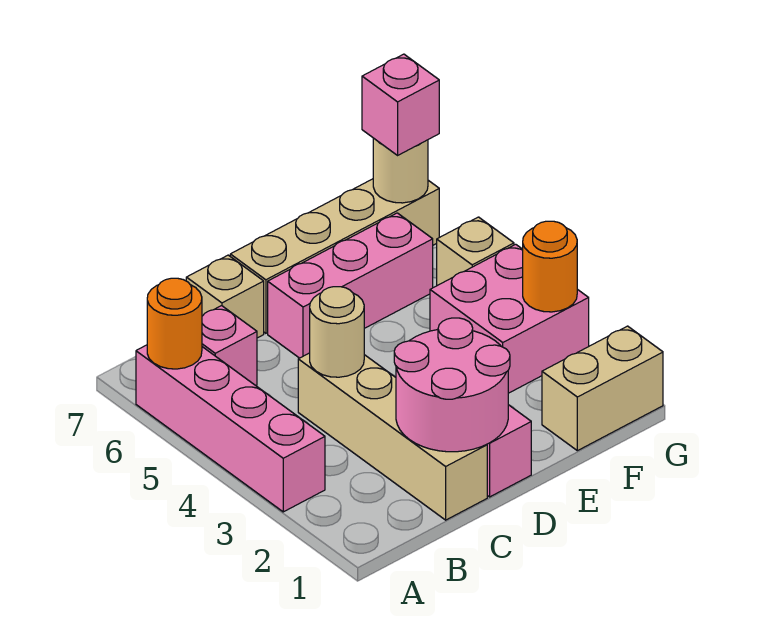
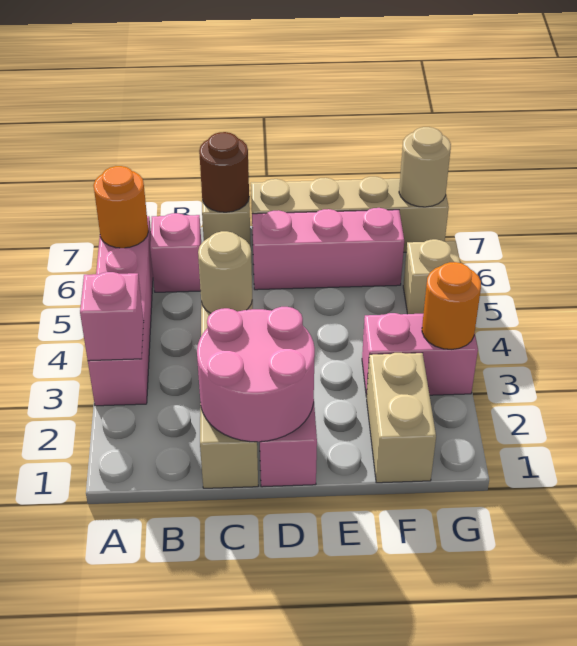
none -> brown round brick C7 level 2
tan brick F1:G1 level 1 -> tan brick F1:F2 level 1
pink brick F3:G4 level 1 -> pink brick F3:G3 level 1
pink brick G7 level 3 -> pink brick A3 level 2

